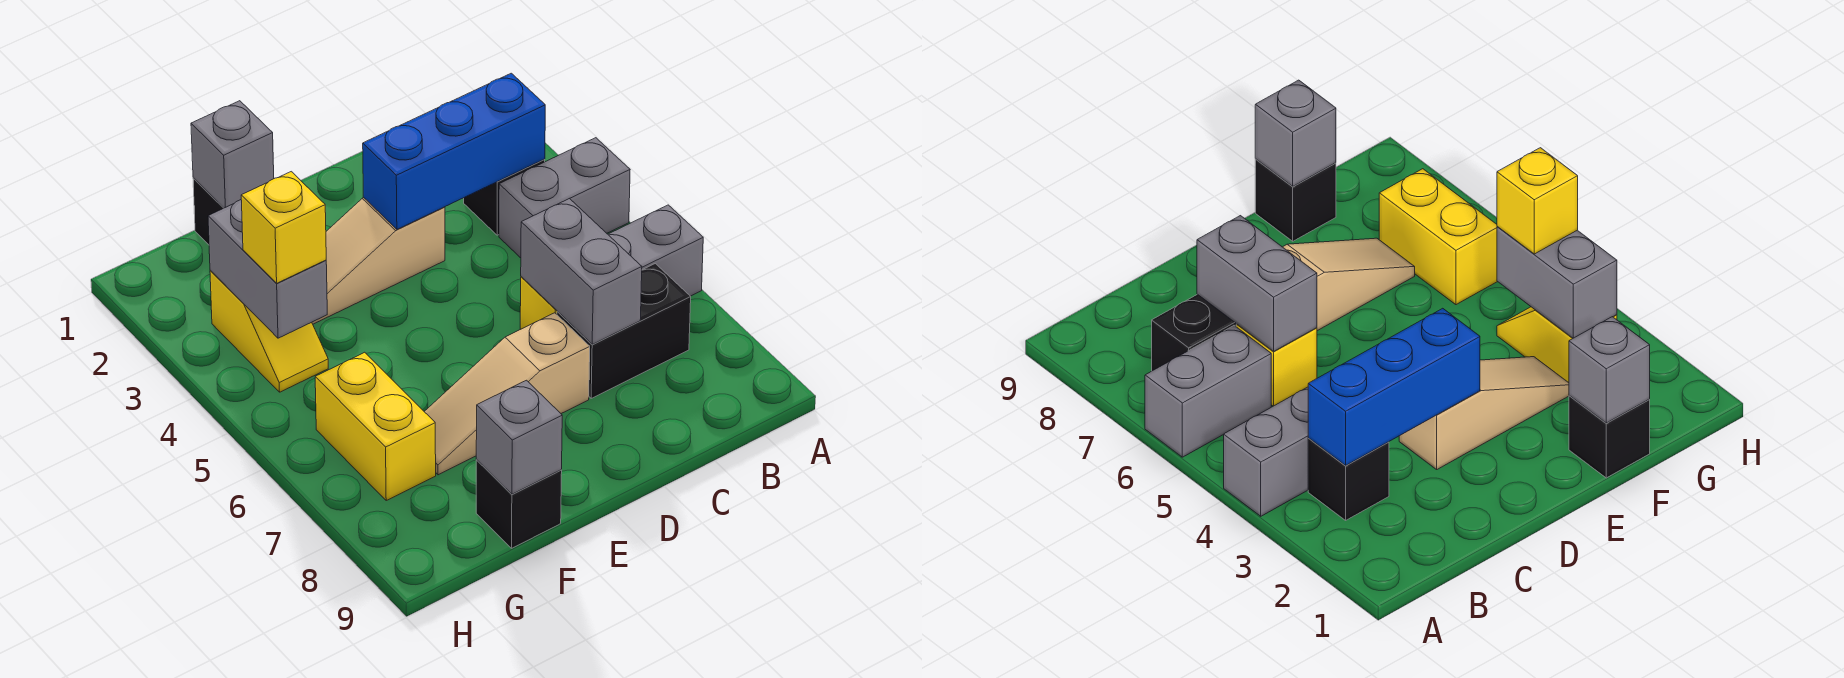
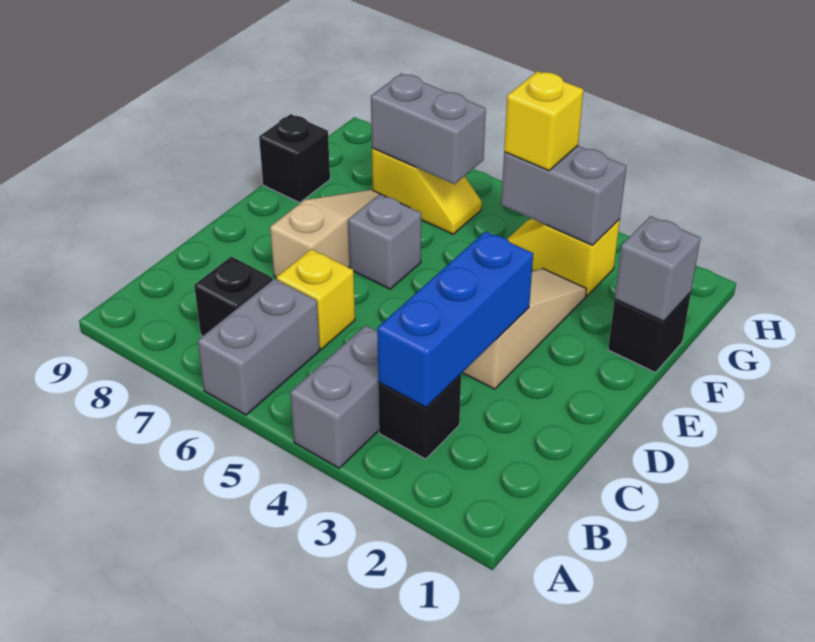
black brick B7:C7 level 1 -> black brick B7 level 1
grey brick C6:C7 level 2 -> grey brick G6:G7 level 2
grey brick F9 level 2 -> grey brick E6 level 1
yellow brick G6:G7 level 1 -> yellow slope G6:G7 level 1 top 7

